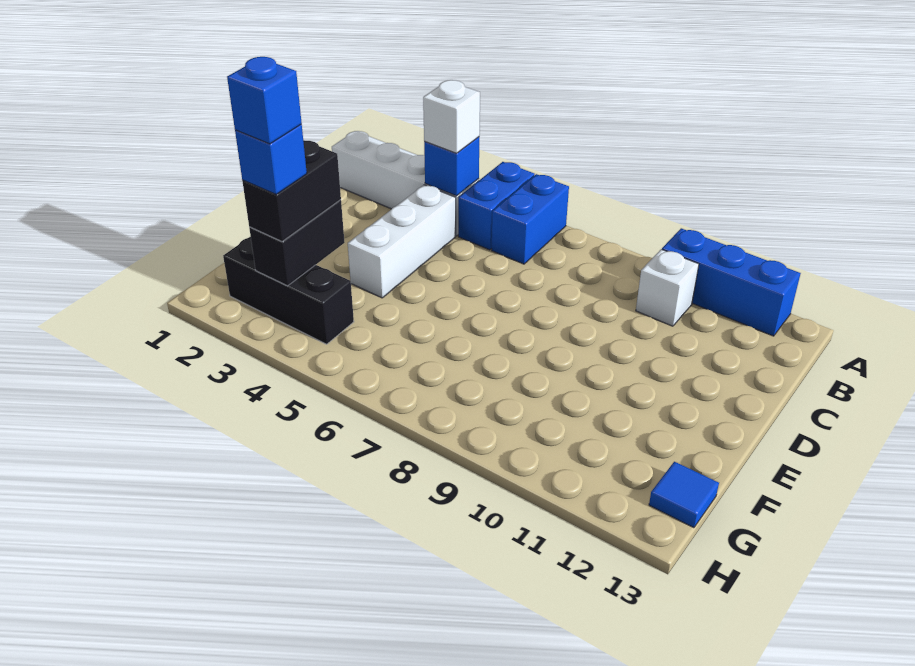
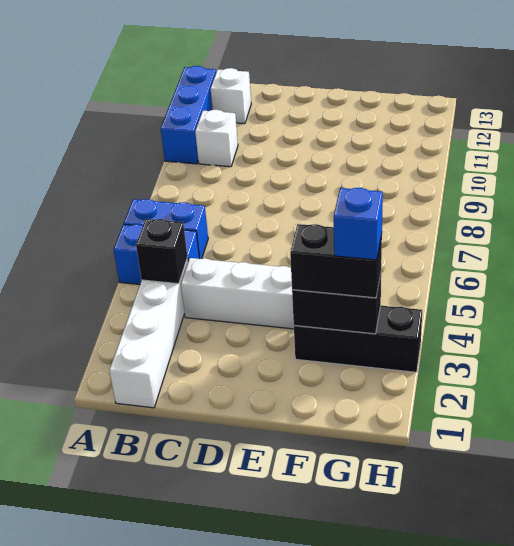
blue brick B4 level 2 -> black brick B4 level 2
white brick B4 level 3 -> white brick B12 level 1
black brick G2:G4 level 1 -> black brick F3:H3 level 1
blue brick G3 level 5 -> none
blue tile G13 level 1 -> none

